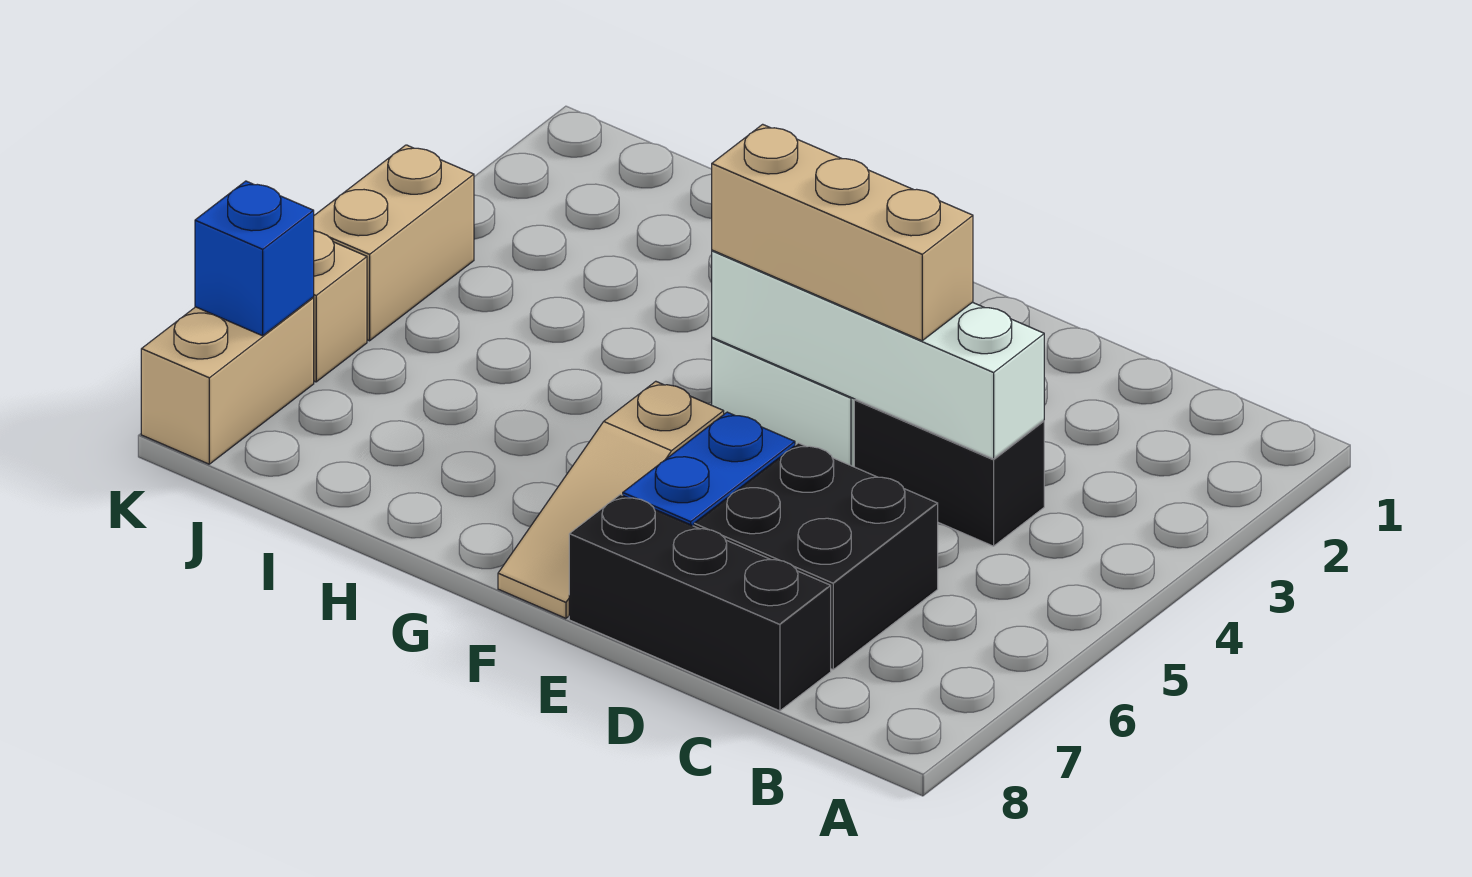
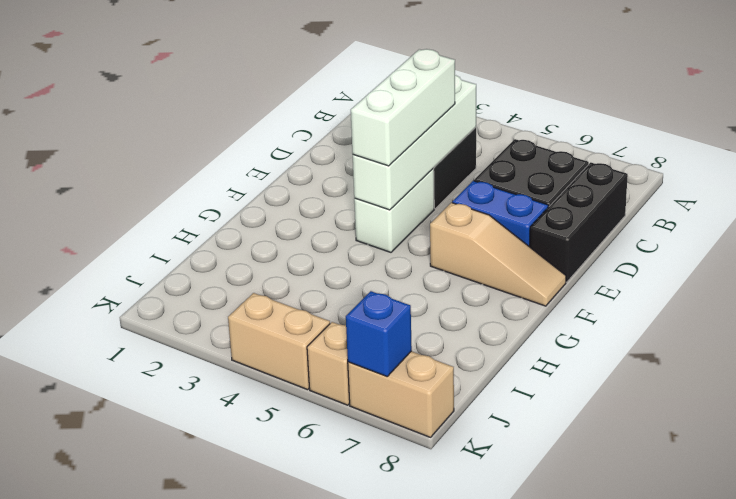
tan brick D4:F4 level 3 -> white brick D4:F4 level 3

